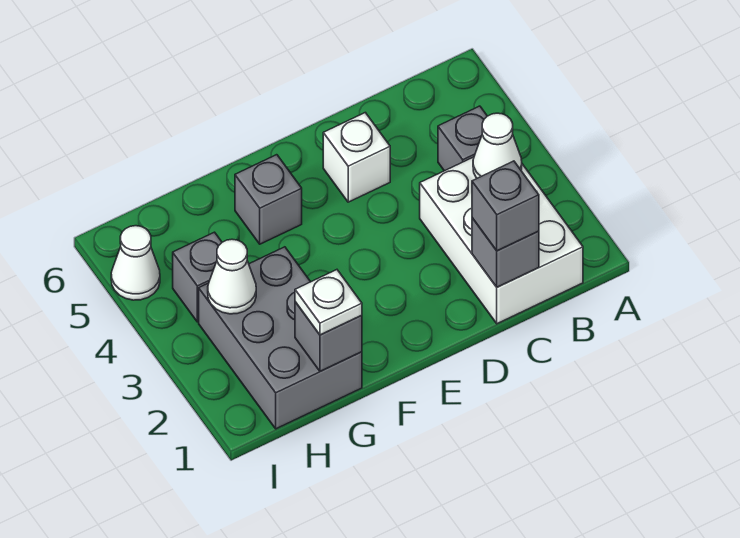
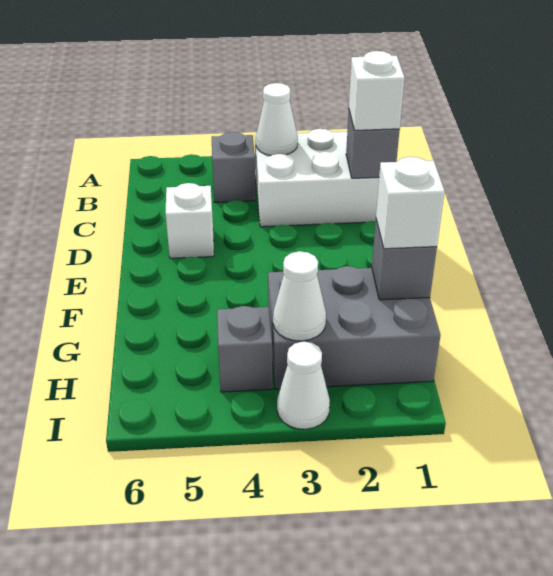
grey brick C1 level 3 -> white brick C1 level 3
grey brick F5 level 1 -> none
white plate G1 level 3 -> white brick G1 level 3
white cone I5 level 1 -> white cone I3 level 1

